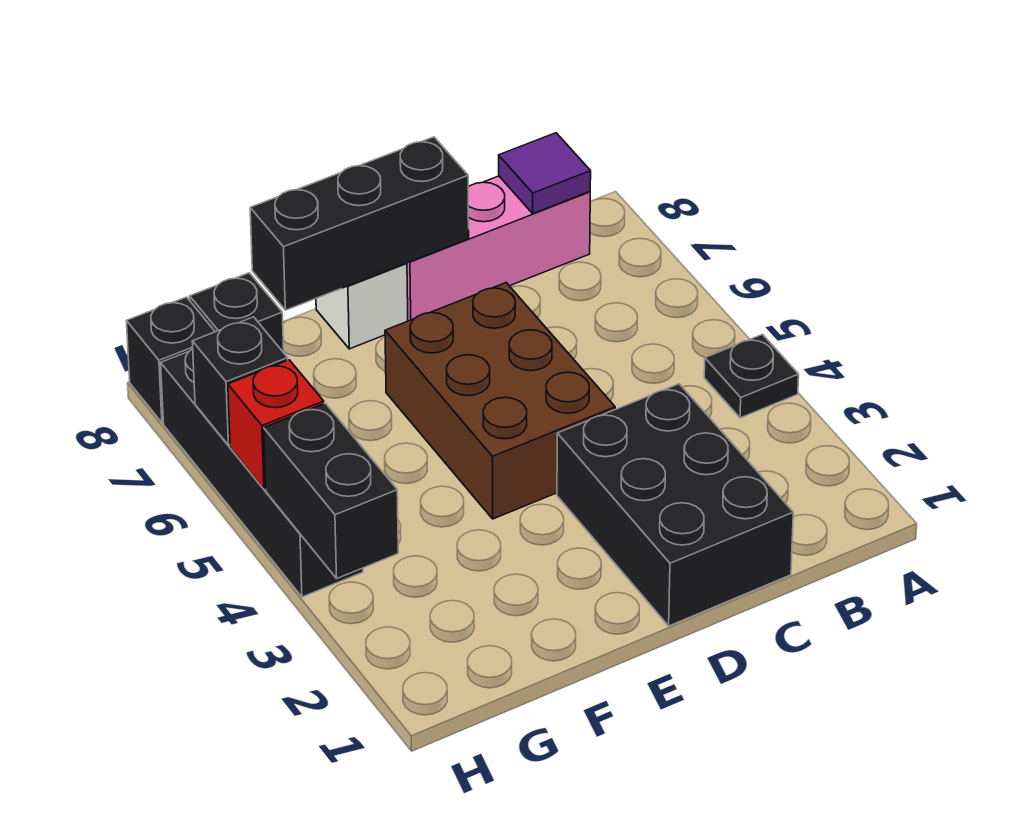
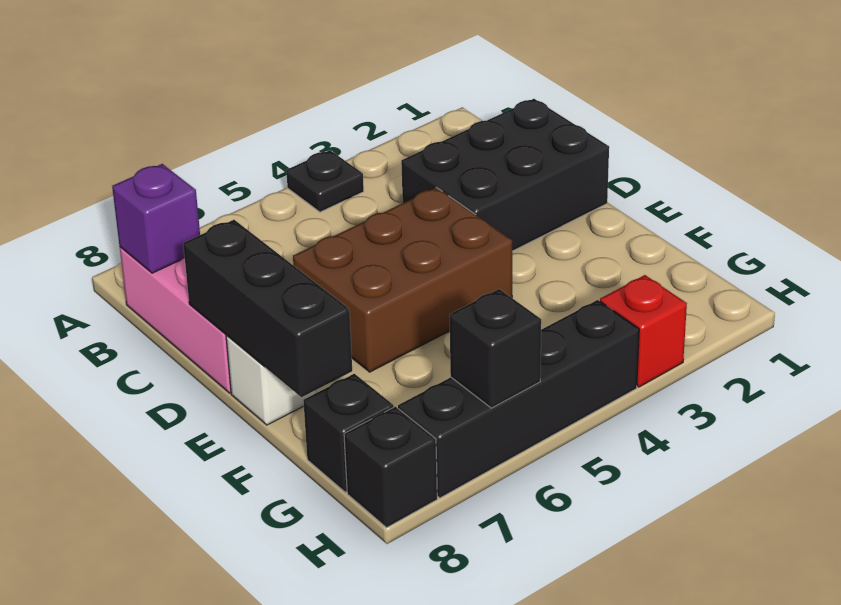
purple tile B8 level 2 -> purple brick B8 level 2
black brick H3:H4 level 2 -> none
red brick H5 level 2 -> red brick H3 level 1

